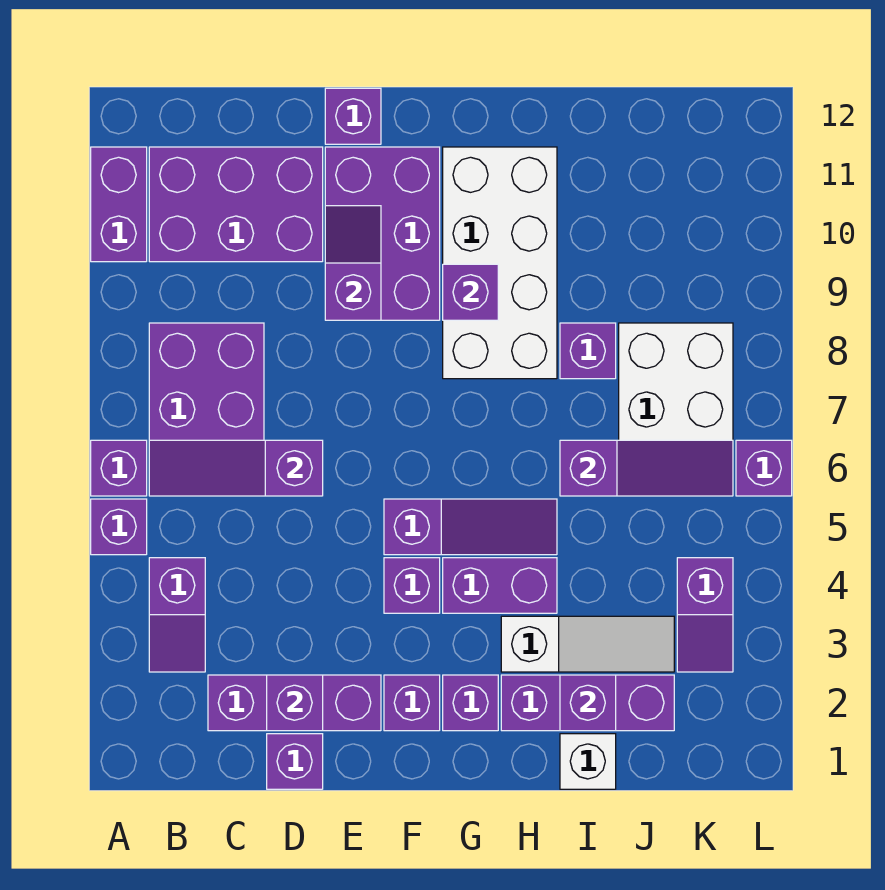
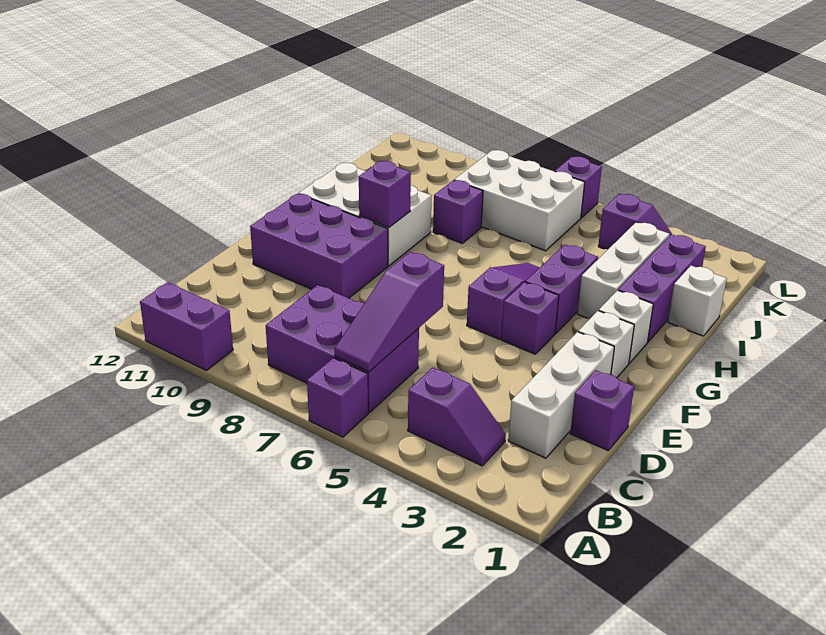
purple brick A5 level 1 -> none
purple brick B10:D11 level 1 -> none
purple brick C2:E2 level 1 -> white brick C2:E2 level 1
purple brick D2 level 2 -> none
purple slope E9:E10 level 2 top 9 -> none
purple brick E12 level 1 -> none
purple brick F2 level 1 -> white brick F2 level 1
purple brick G2 level 1 -> white brick G2 level 1
white brick G8:H11 level 1 -> white brick G9:H11 level 1
white slope H3:J3 level 1 top H -> white brick H3:J3 level 1
purple brick I2 level 2 -> none
purple slope I6:K6 level 2 top I -> none

